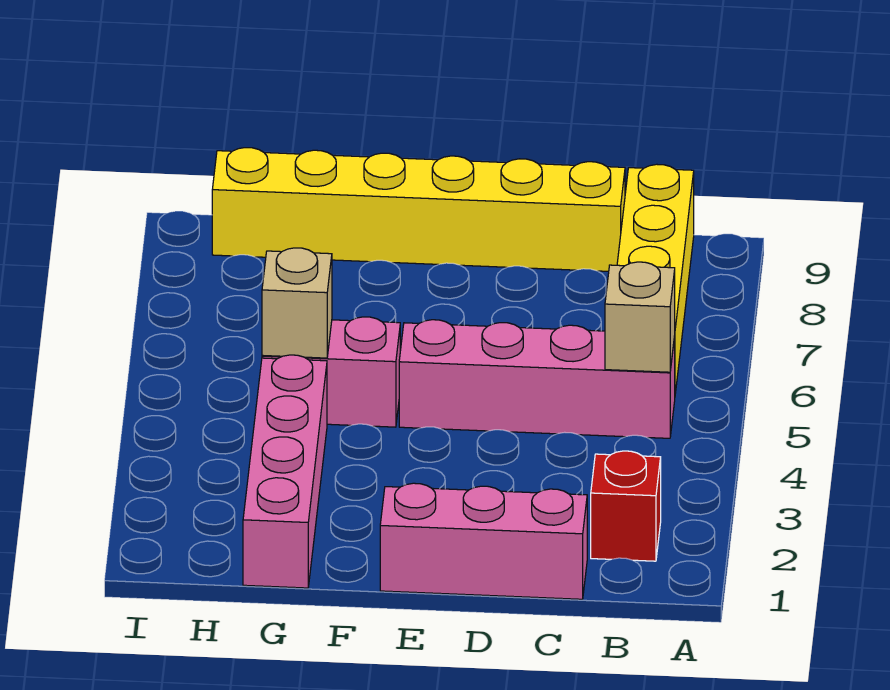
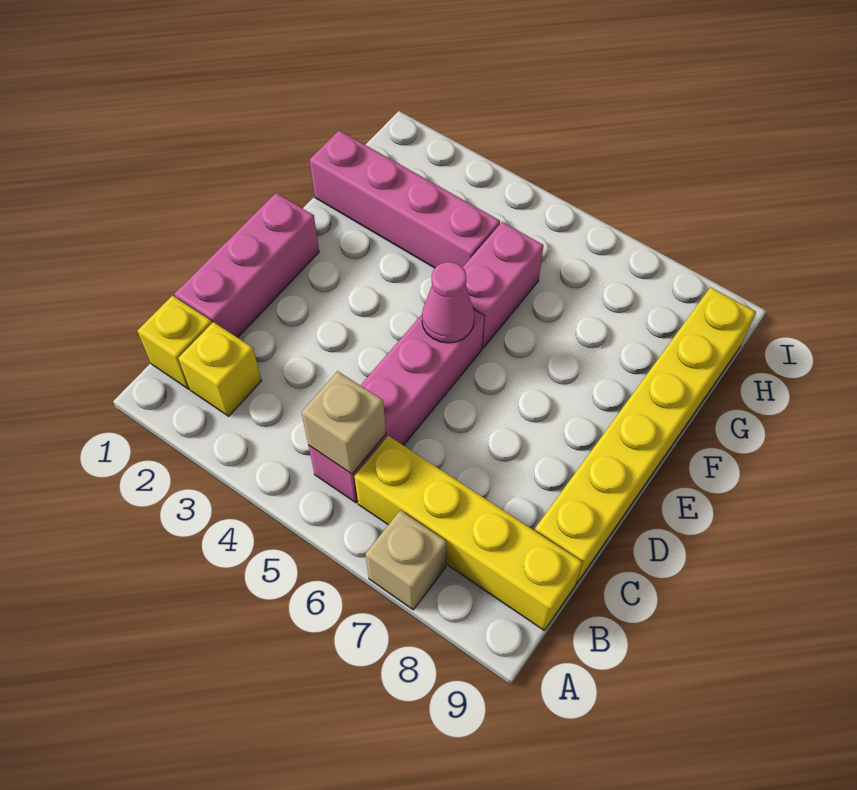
none -> yellow brick B1 level 1
red brick B2 level 1 -> yellow brick B2 level 1
none -> pink cone E5 level 2
tan brick G5 level 2 -> tan brick A7 level 1

